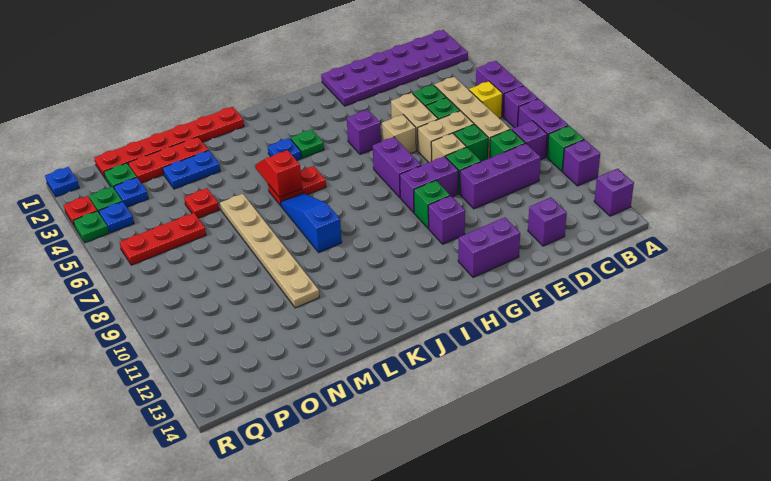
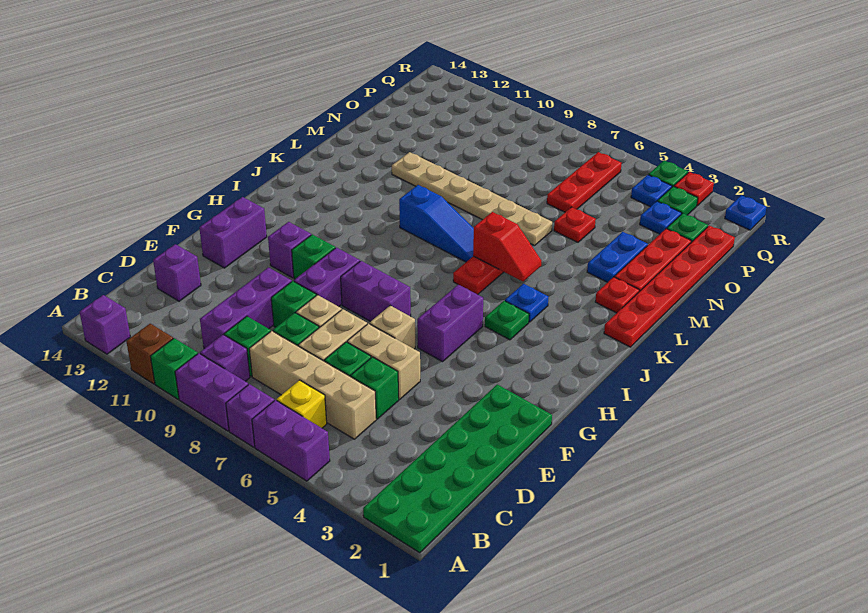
purple plate A1:F2 level 1 -> green plate A1:F2 level 1
purple brick A11 level 1 -> brown brick A11 level 1
purple brick G5 level 1 -> purple brick G5:H5 level 1
none -> red plate L2 level 1

